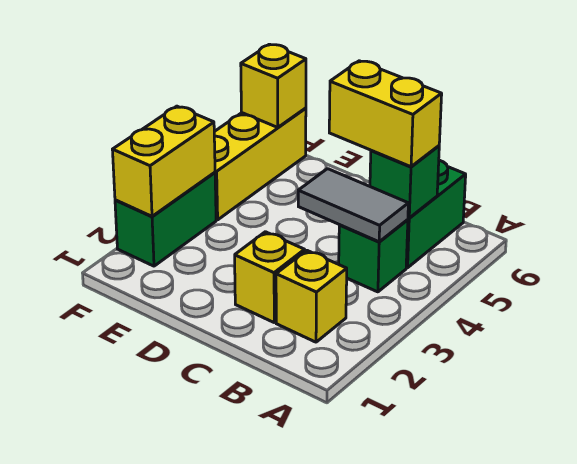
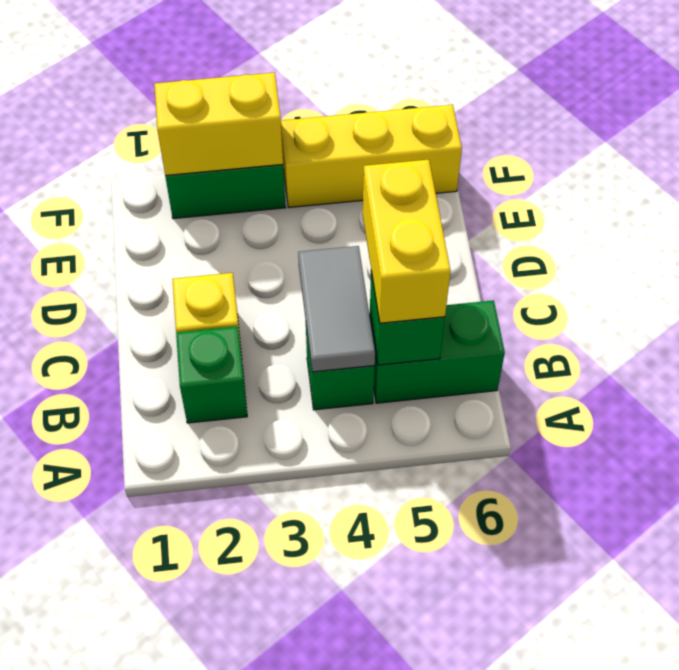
yellow brick B2 level 1 -> green brick B2 level 1
yellow brick F6 level 2 -> none

